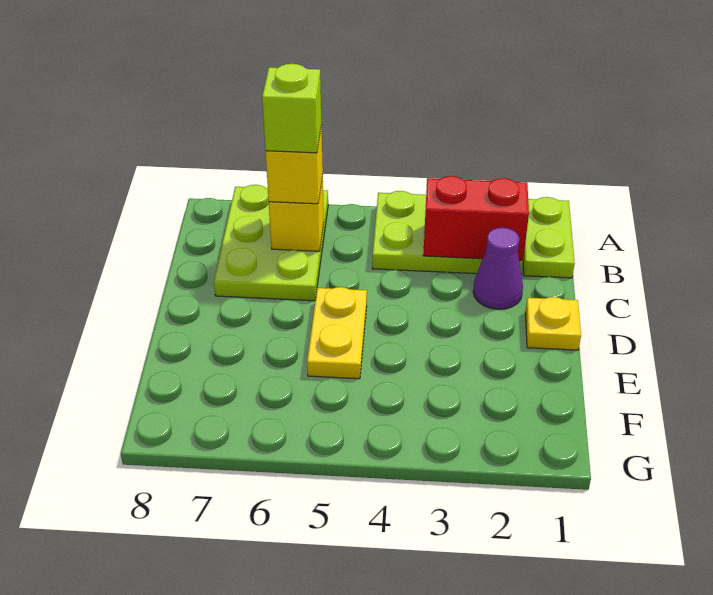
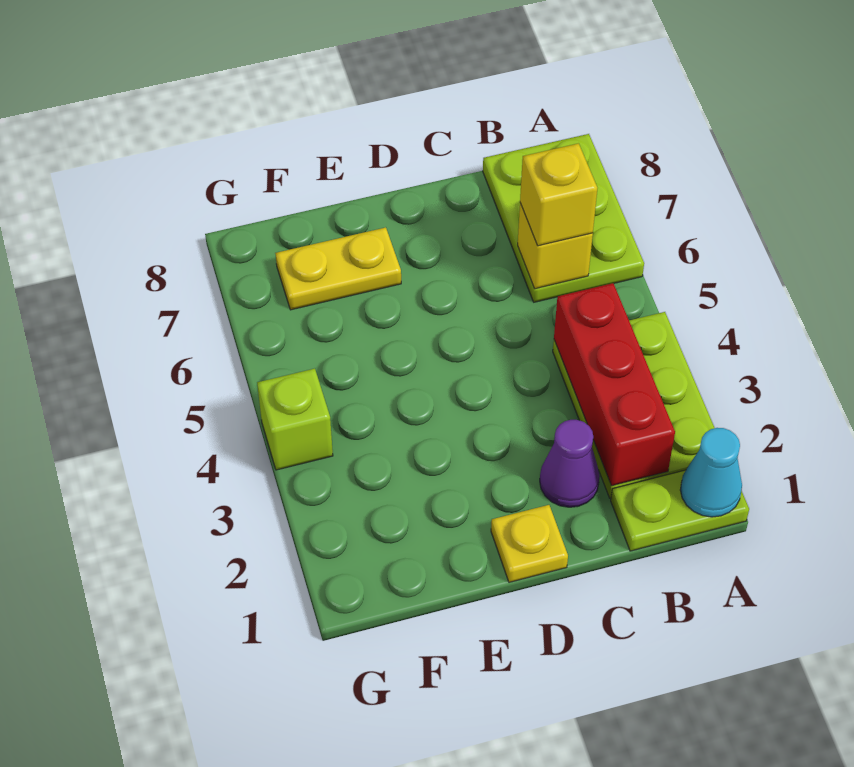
none -> cyan cone A1 level 2
lime plate A6:C7 level 1 -> lime plate A6:B8 level 1
red brick B2:B3 level 2 -> red brick B2:B4 level 2
lime brick B6 level 4 -> lime brick G4 level 1
yellow plate D5:E5 level 1 -> yellow plate E7:F7 level 1

